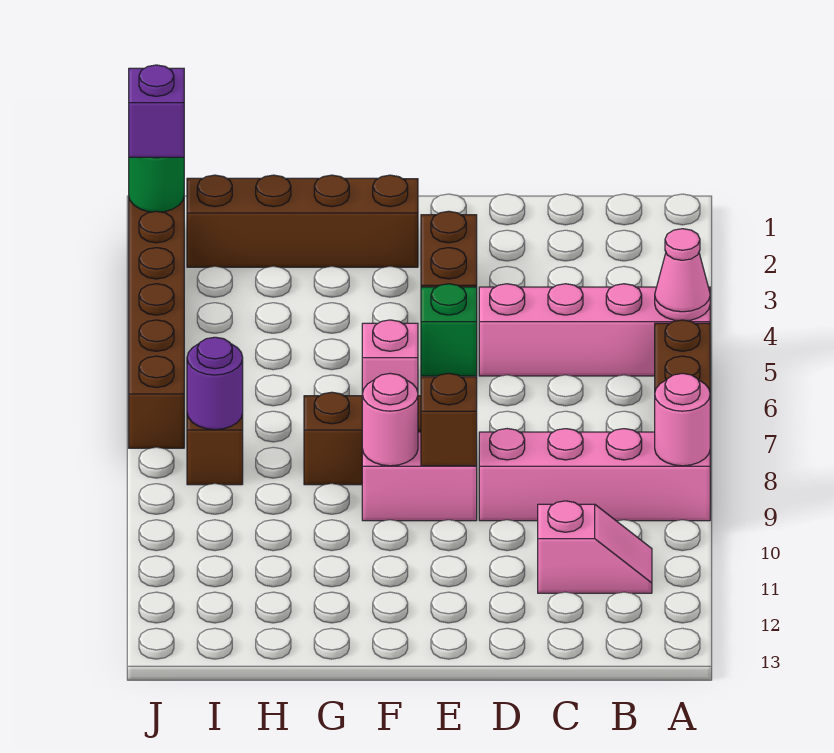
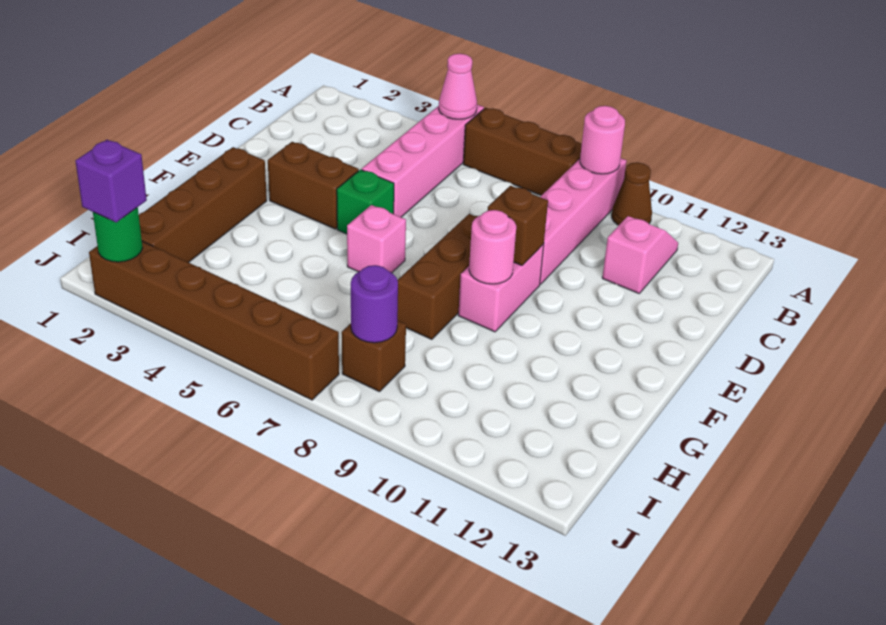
none -> brown cone A10 level 1

